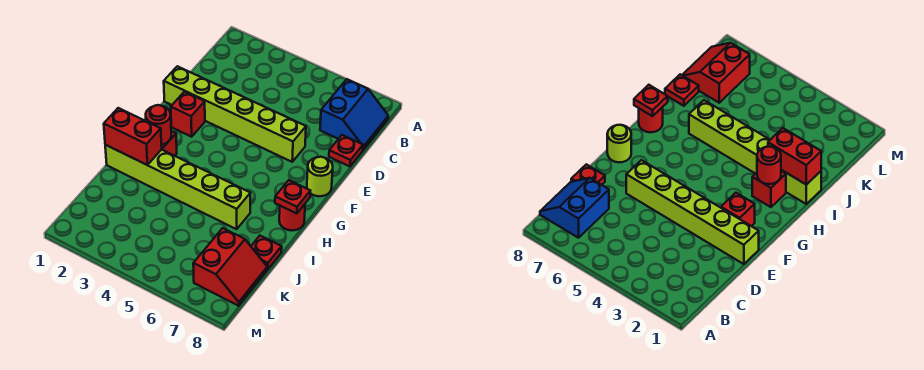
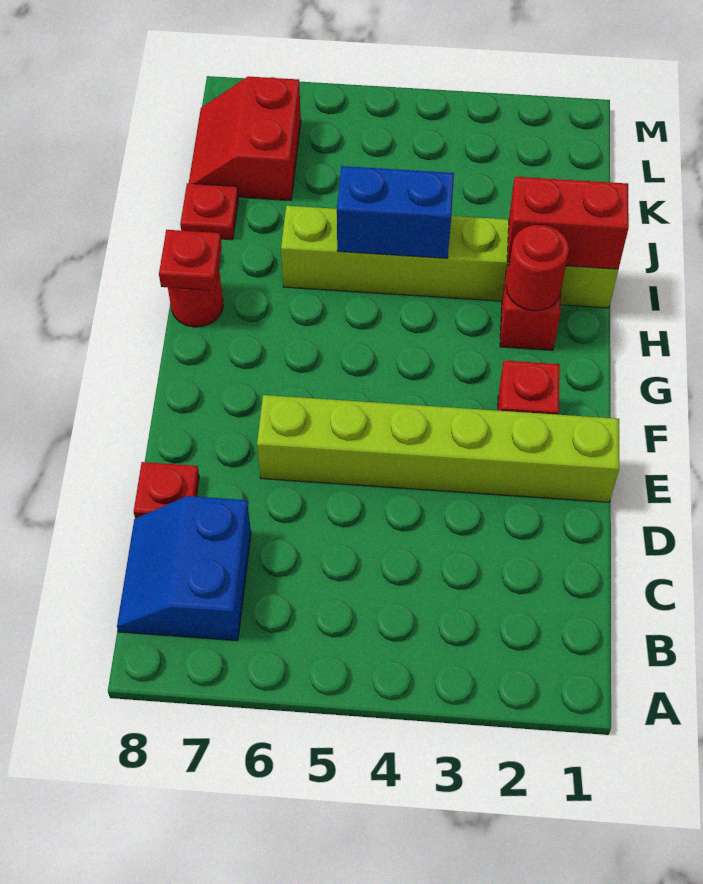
lime round brick F8 level 1 -> none
none -> blue brick I4:I5 level 2

